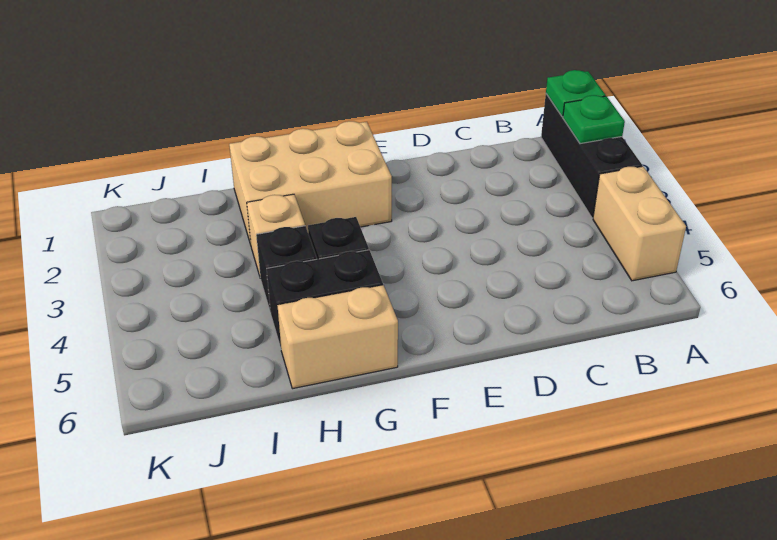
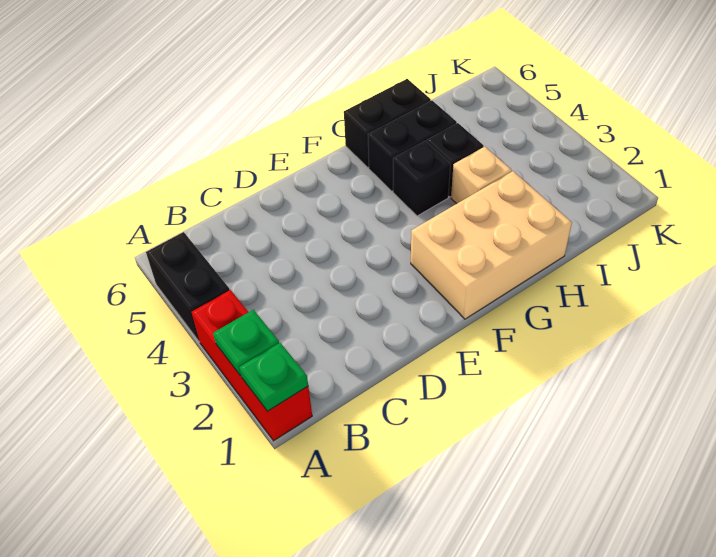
black brick A1:A3 level 1 -> red brick A1:A3 level 1
tan brick A4:A5 level 1 -> black brick A4:A5 level 1
tan brick G6:H6 level 1 -> black brick G6:H6 level 1

